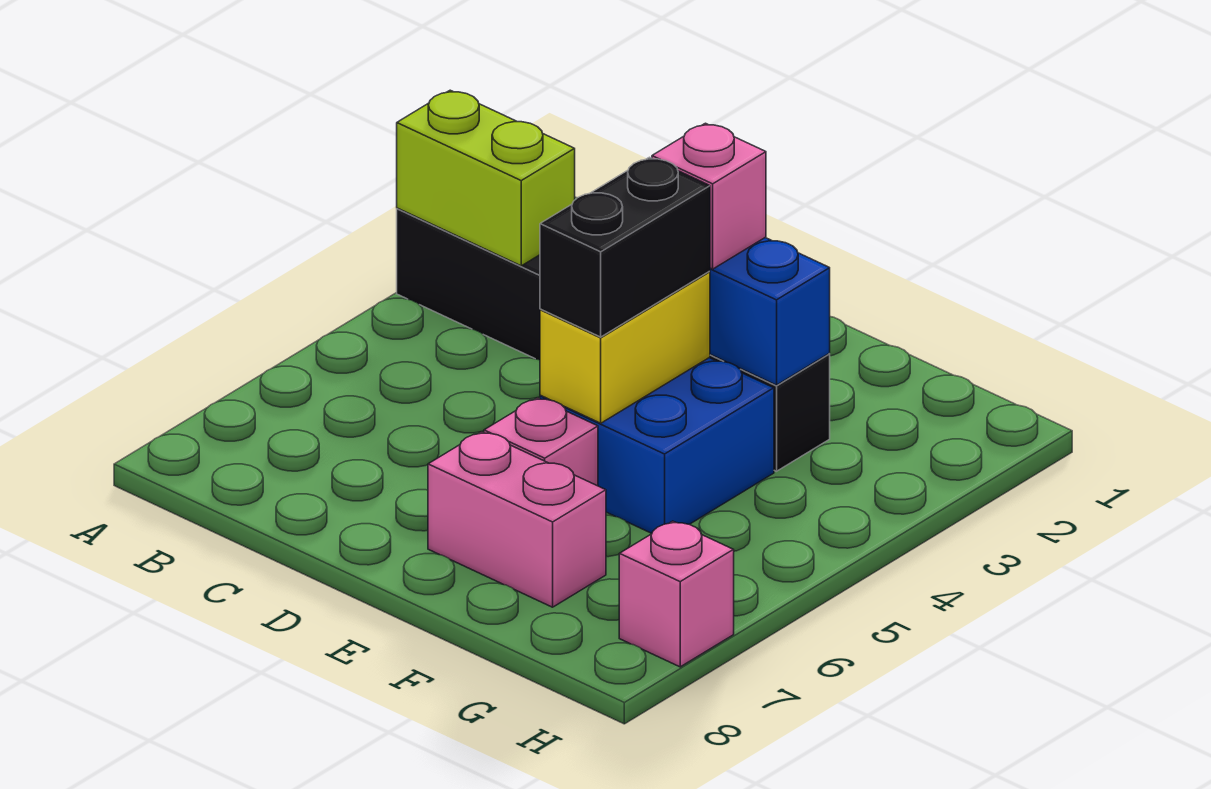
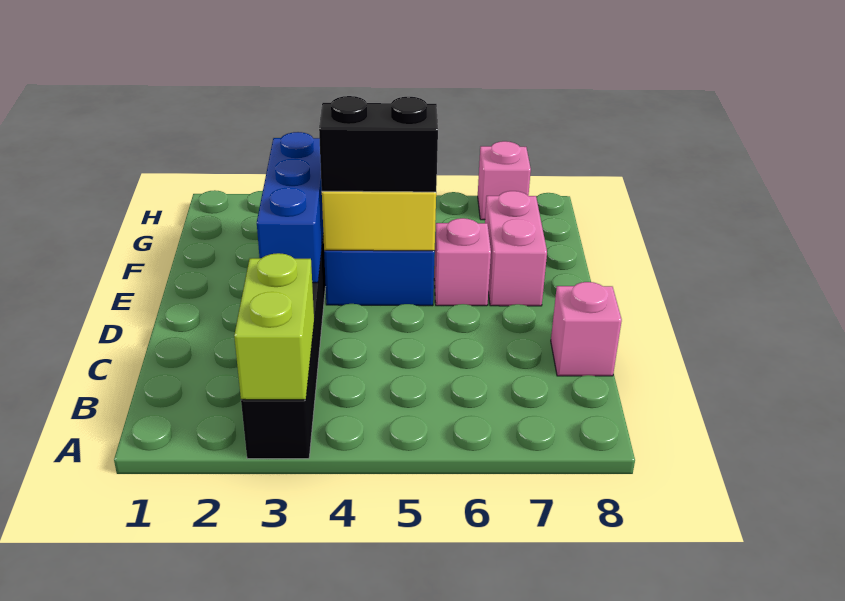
pink brick E3 level 3 -> pink brick C8 level 1

